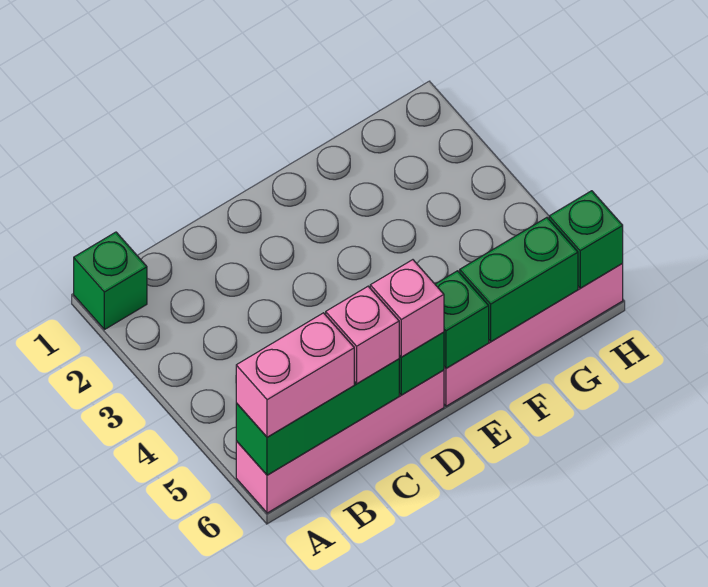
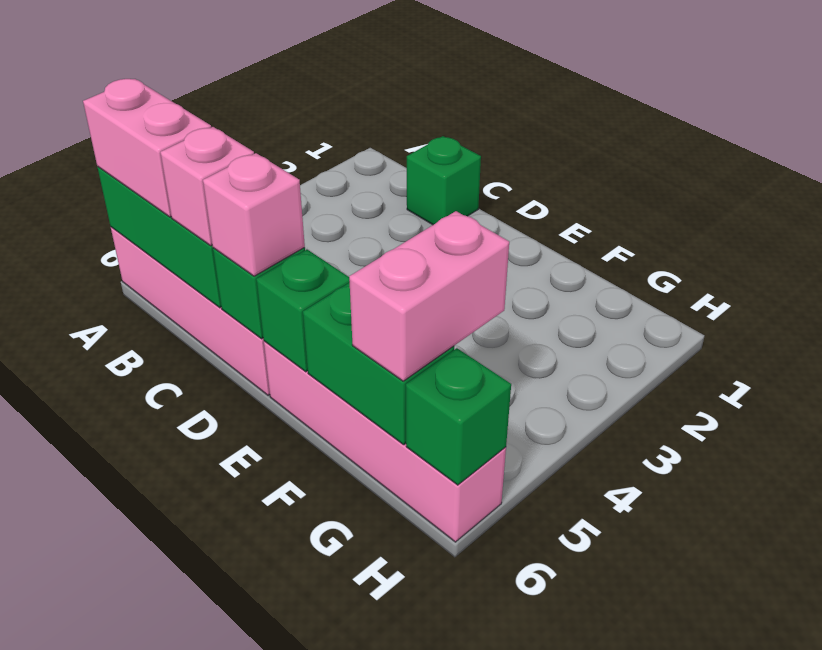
green brick A1 level 1 -> green brick C1 level 1
none -> pink brick G5:G6 level 3

